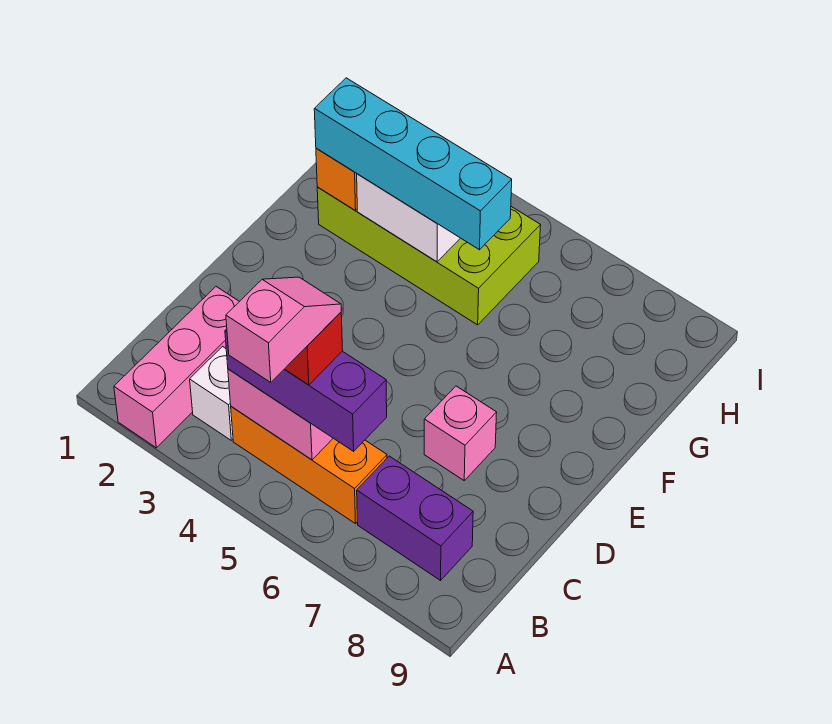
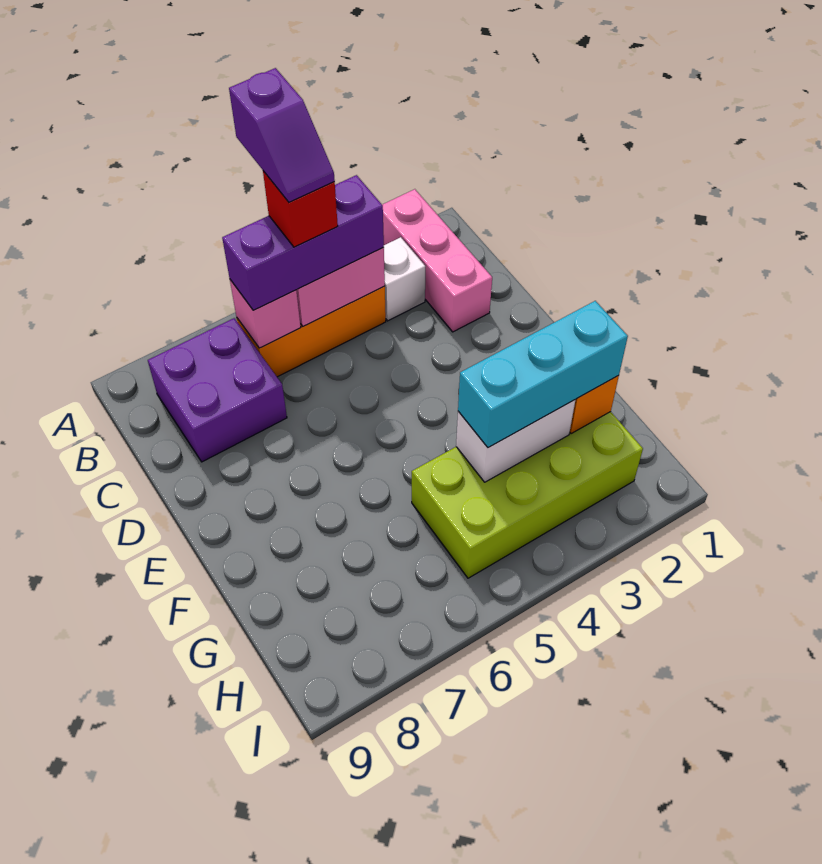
pink slope A5:B5 level 5 top A -> purple slope A5:B5 level 5 top A
purple brick B7:B8 level 1 -> purple brick B7:C8 level 1
pink brick D7 level 1 -> pink brick B6 level 2
cyan brick G2:G5 level 3 -> cyan brick G2:G4 level 3

